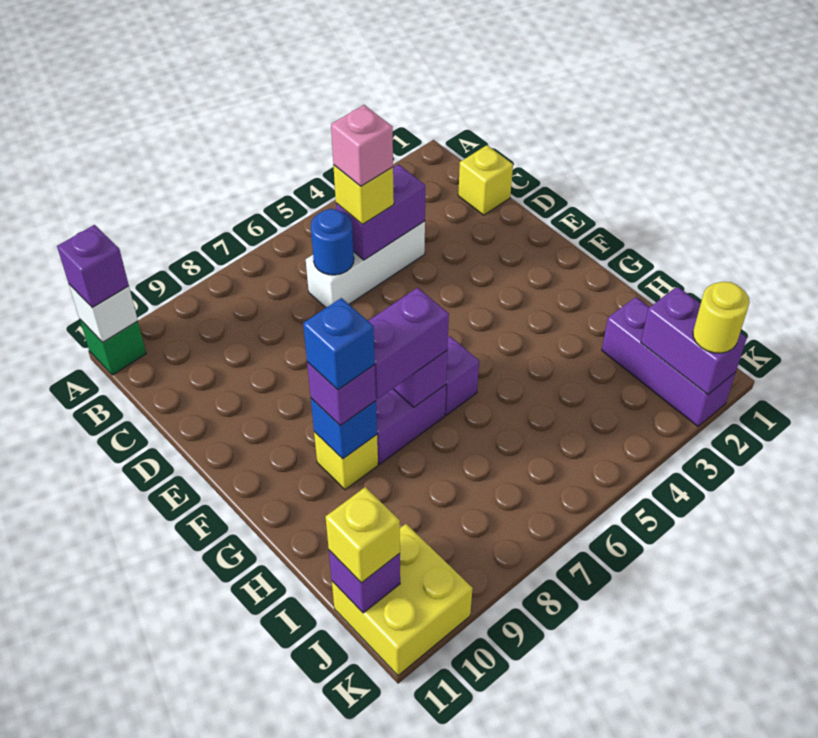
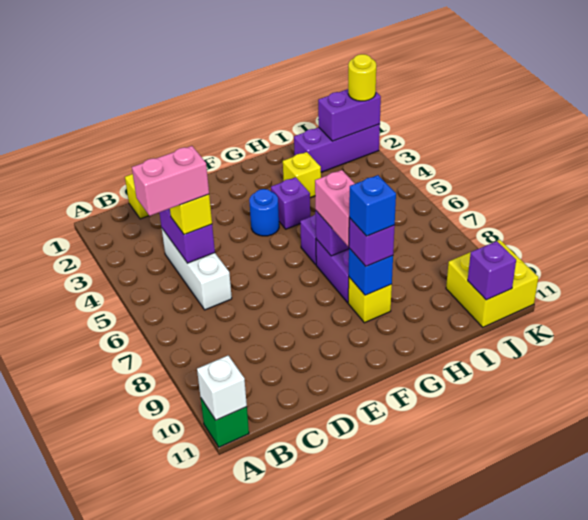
purple brick A11 level 3 -> purple brick G4 level 1
pink brick C5 level 4 -> pink brick B5:C5 level 4
blue round brick C6 level 2 -> blue round brick F4 level 1
purple brick G7:G8 level 3 -> pink brick G7:G8 level 3
yellow brick J11 level 3 -> yellow brick H3 level 1

